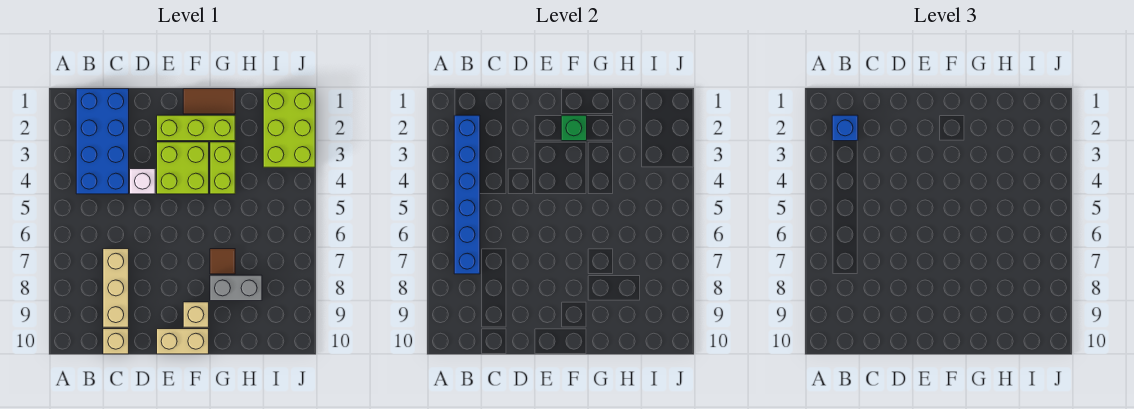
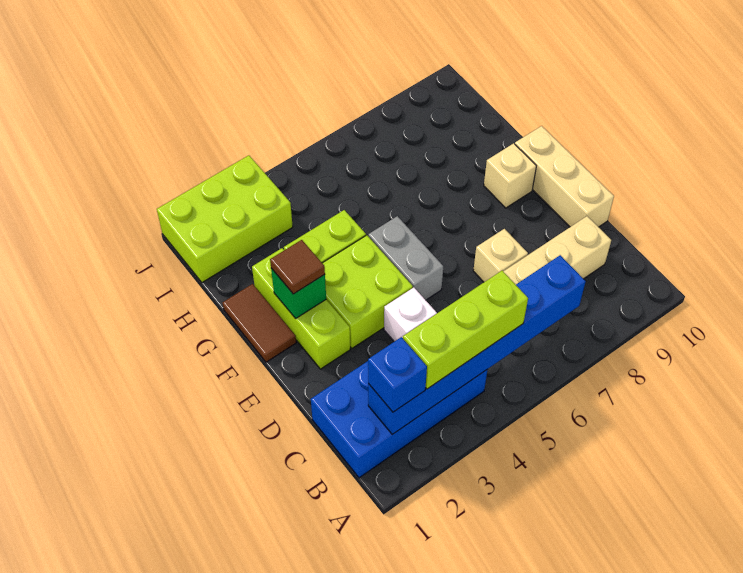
none -> lime brick B3:B5 level 3
tan brick C10 level 1 -> tan brick D7 level 1
tan brick E10:F10 level 1 -> tan brick D10:F10 level 1
brown tile G7 level 1 -> brown tile F2 level 3
grey brick G8:H8 level 1 -> grey brick E5:F5 level 1

